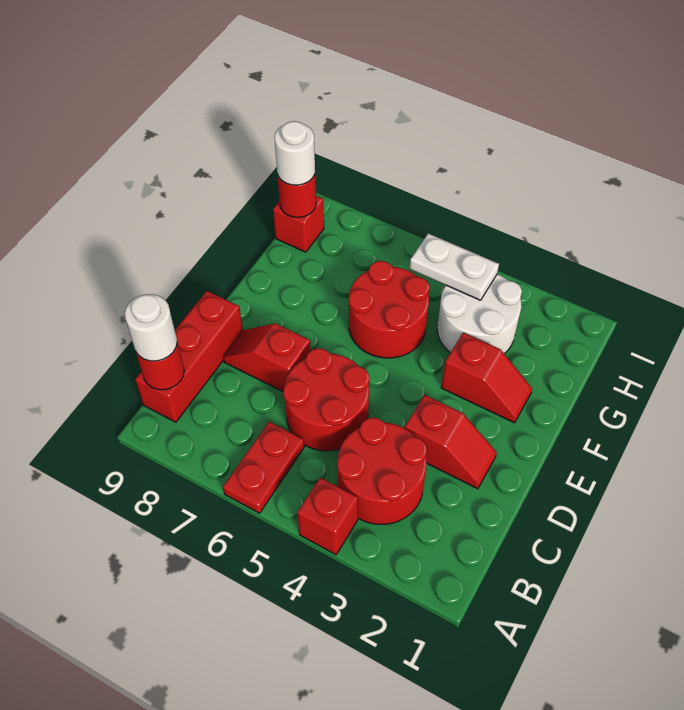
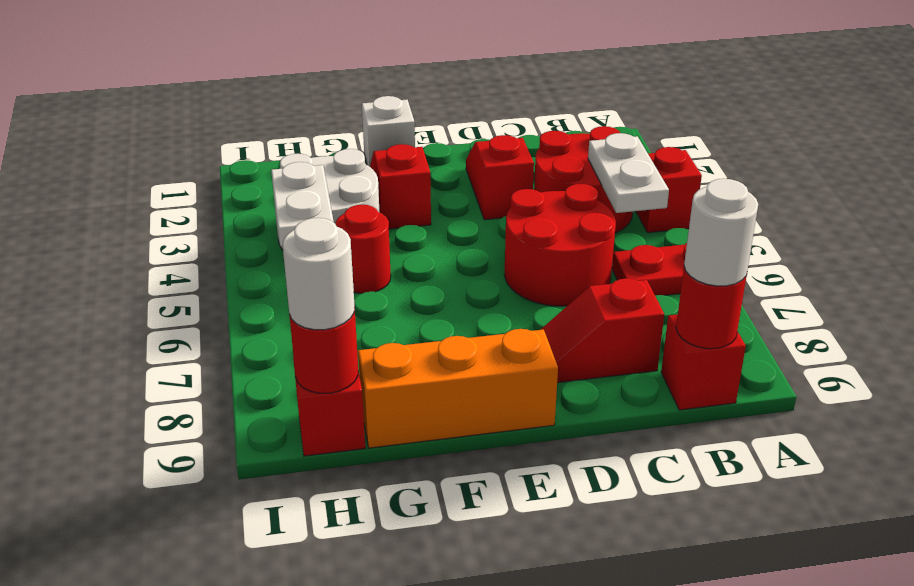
none -> white plate B4:B5 level 2
red brick B9:D9 level 1 -> red brick B9 level 1
red slope D7:D8 level 1 top 7 -> red slope C8:D8 level 1 top C
none -> orange brick E9:G9 level 1
none -> white brick F1 level 1
red round brick F5:G6 level 1 -> red round brick G5 level 1

